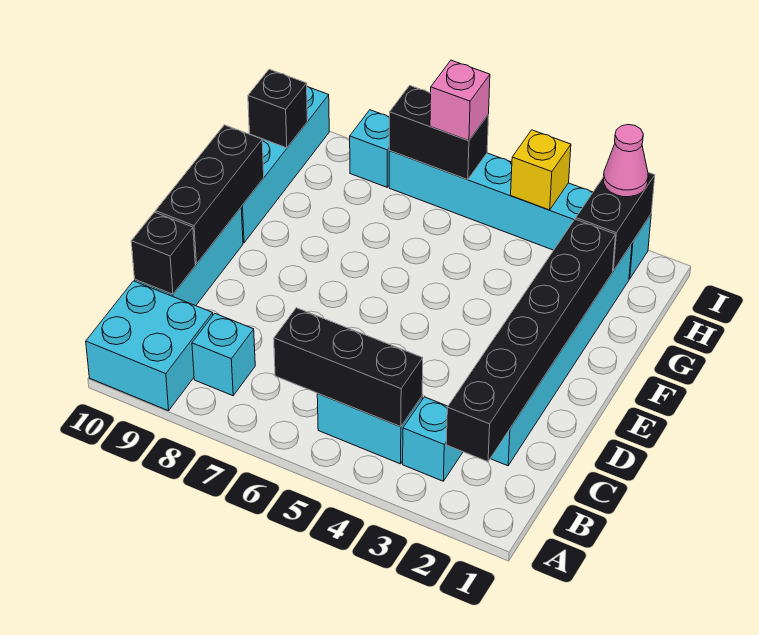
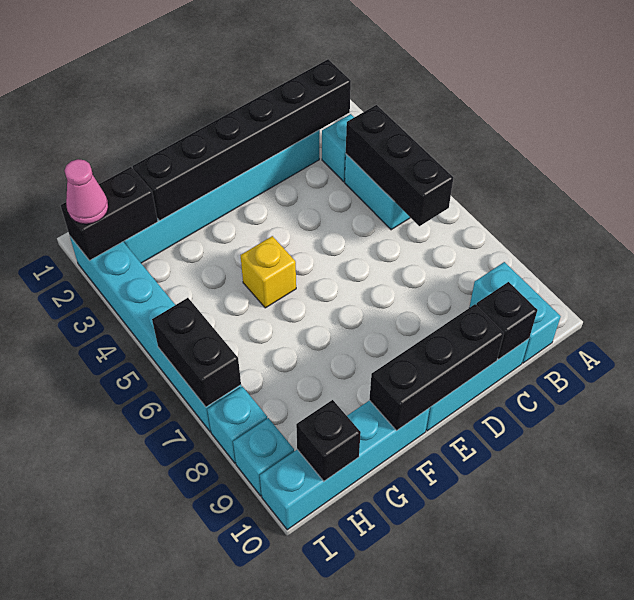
cyan brick A9:B10 level 1 -> cyan brick B9:B10 level 1
cyan brick B8 level 1 -> cyan brick I9 level 1
yellow brick I4 level 2 -> yellow brick F5 level 1
pink brick I6 level 3 -> none

